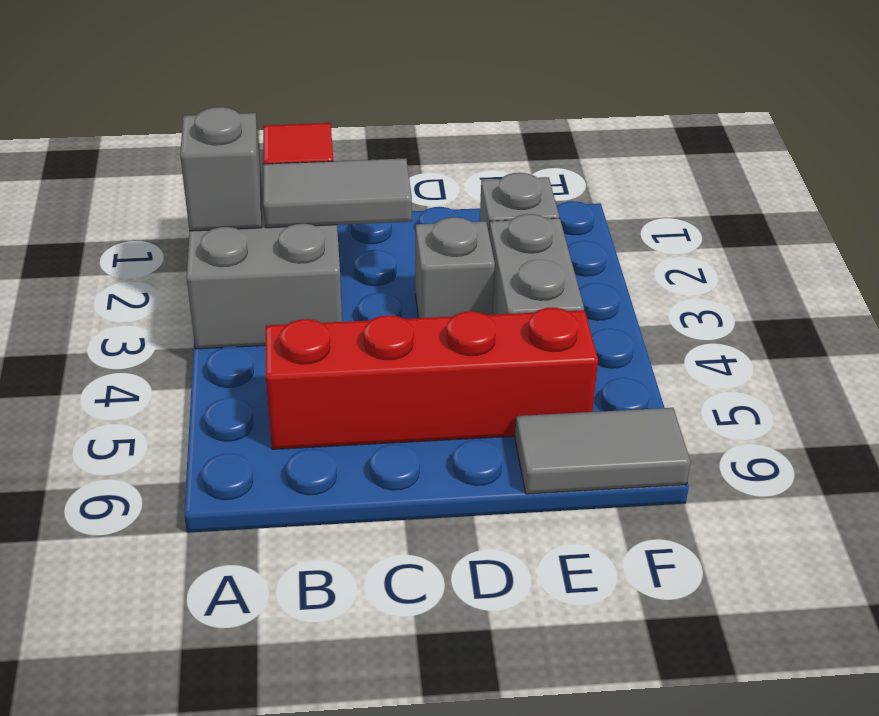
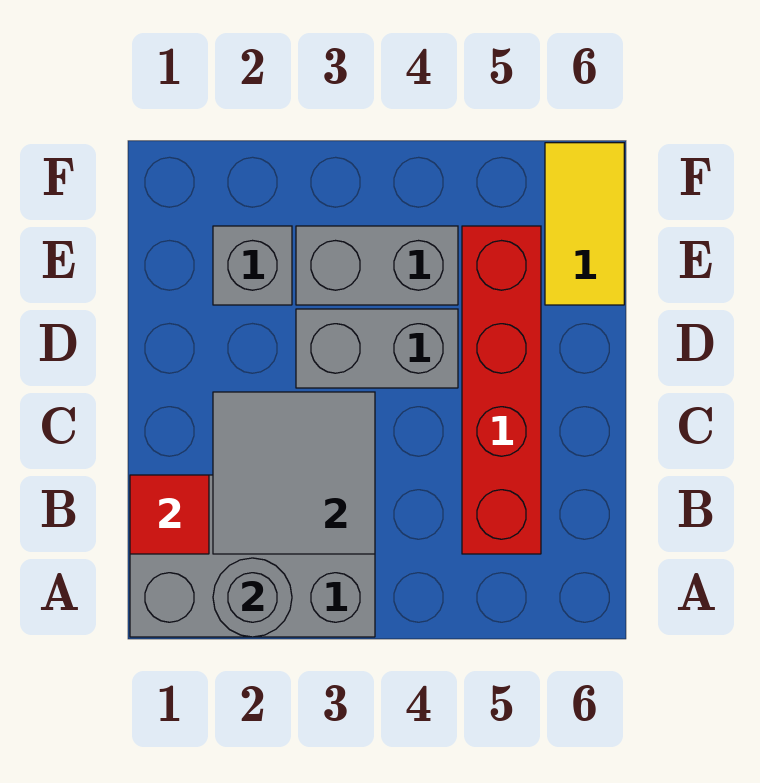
grey brick A2 level 2 -> grey round brick A2 level 2
grey tile B2:C2 level 2 -> grey tile B2:C3 level 2
grey brick D3 level 1 -> grey brick D3:D4 level 1
grey tile E6:F6 level 1 -> yellow tile E6:F6 level 1

